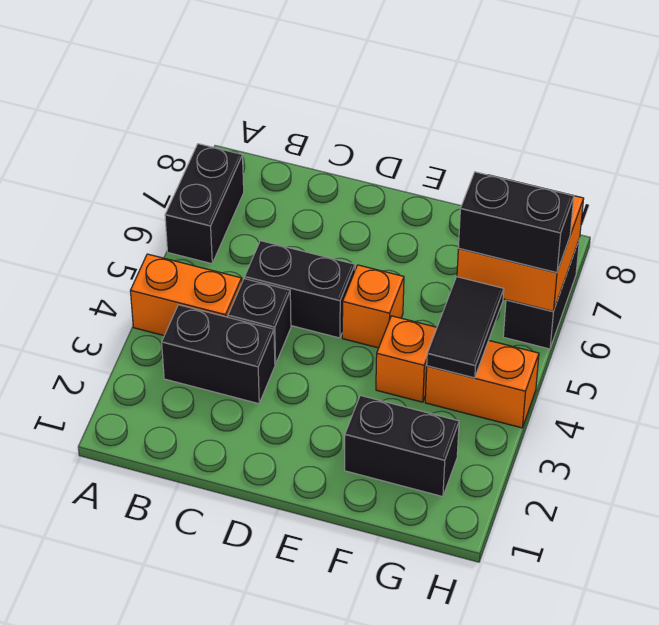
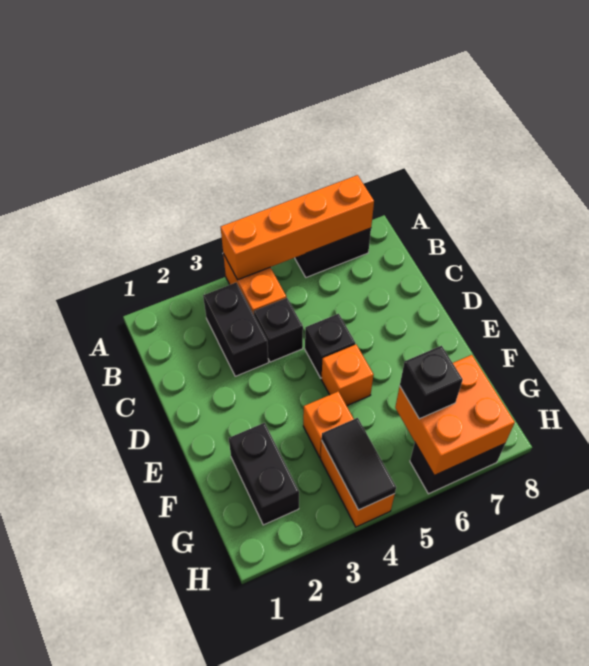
none -> orange brick A4:A7 level 2
black brick C5:D5 level 1 -> black brick D5 level 1
black tile G4:G5 level 2 -> black tile G4:H4 level 2
black brick G6:H6 level 3 -> black brick G6 level 3

